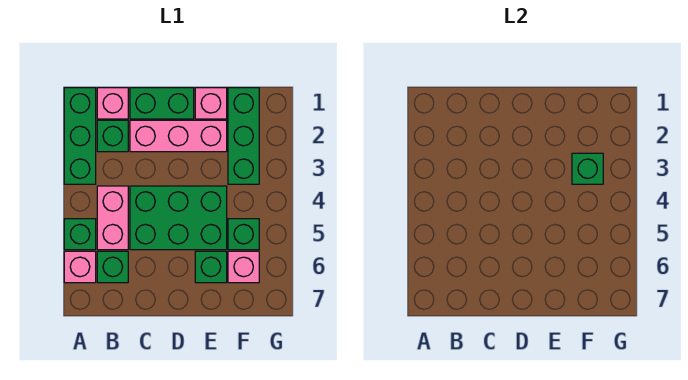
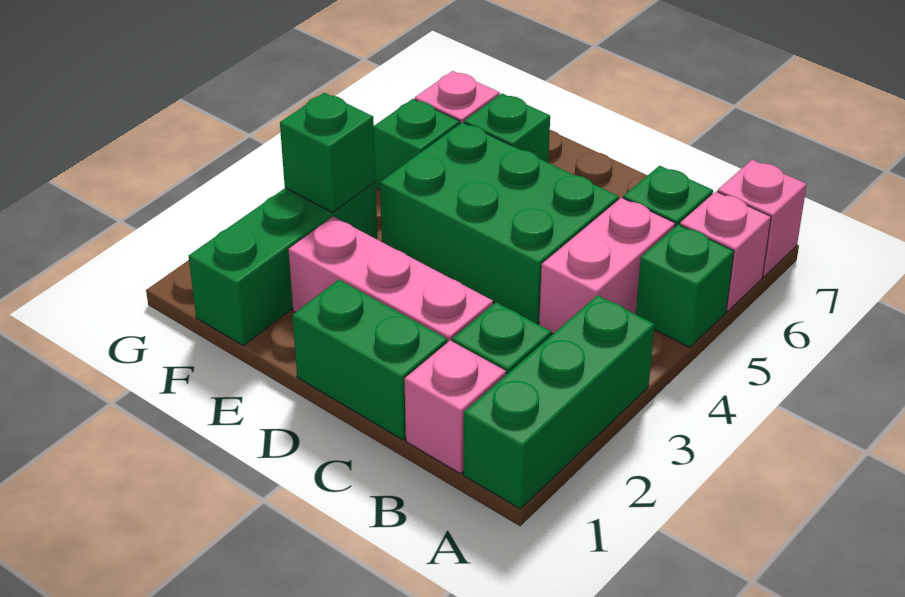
pink brick E1 level 1 -> pink brick A7 level 1

